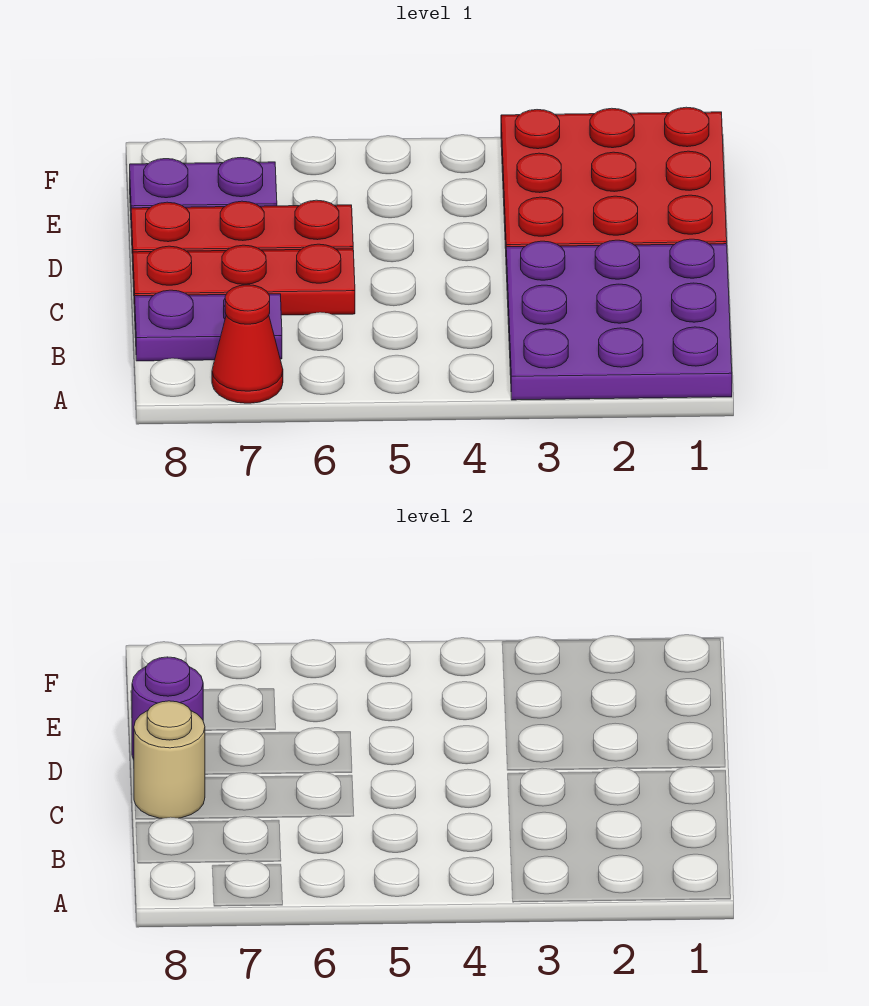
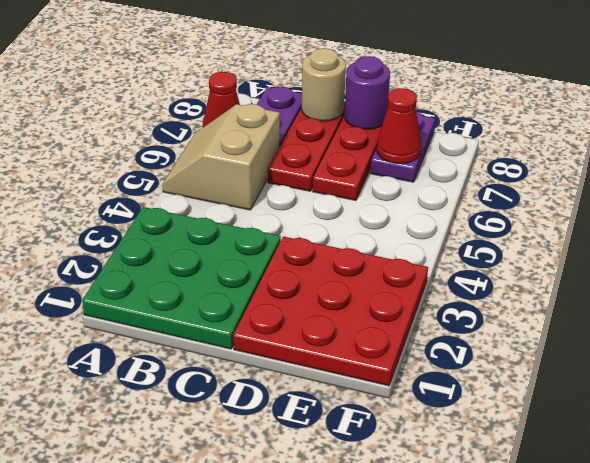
purple plate A1:C3 level 1 -> green plate A1:C3 level 1
none -> tan slope A5:B6 level 1 top B
none -> red cone E7 level 2

